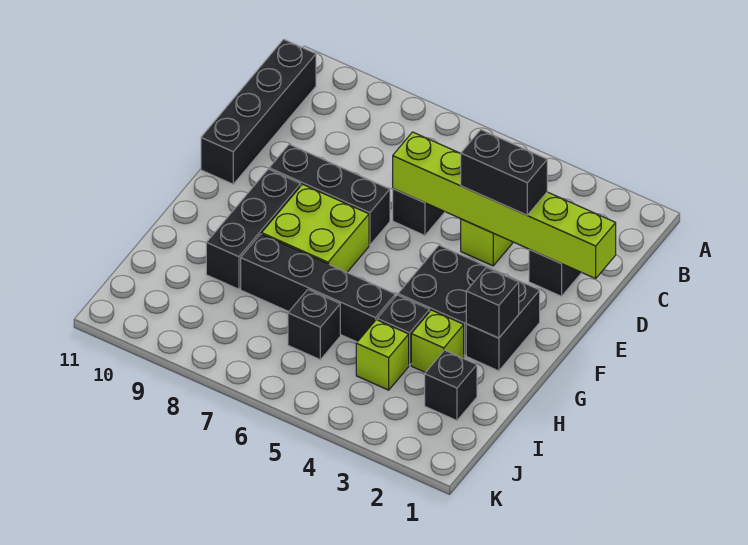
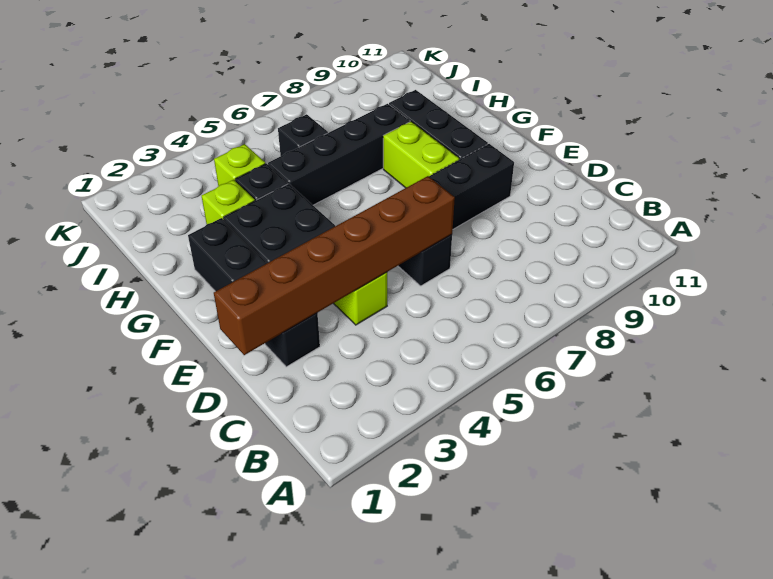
black brick B11:E11 level 1 -> none
lime brick D1:D6 level 2 -> brown brick D1:D6 level 2
black brick D3:D4 level 3 -> none
lime brick F7:G8 level 1 -> lime brick F8:G8 level 1
black brick G2 level 2 -> none
black brick I2 level 1 -> none

